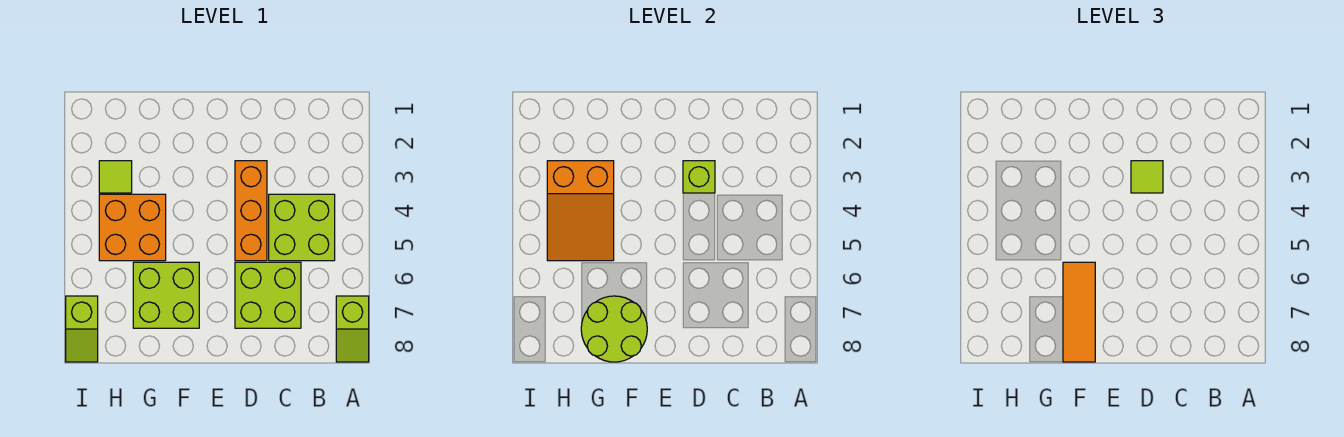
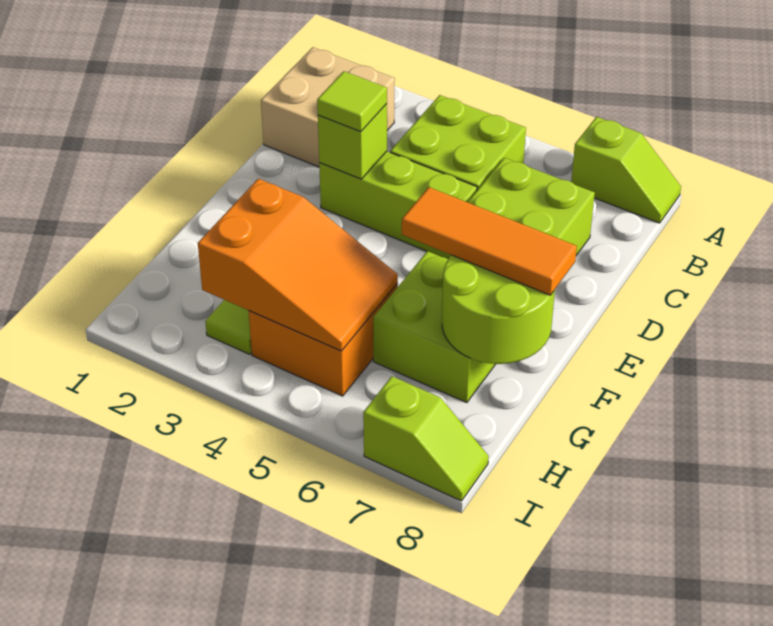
none -> tan brick B1:C2 level 1
orange brick D3:D5 level 1 -> lime brick D3:D5 level 1

